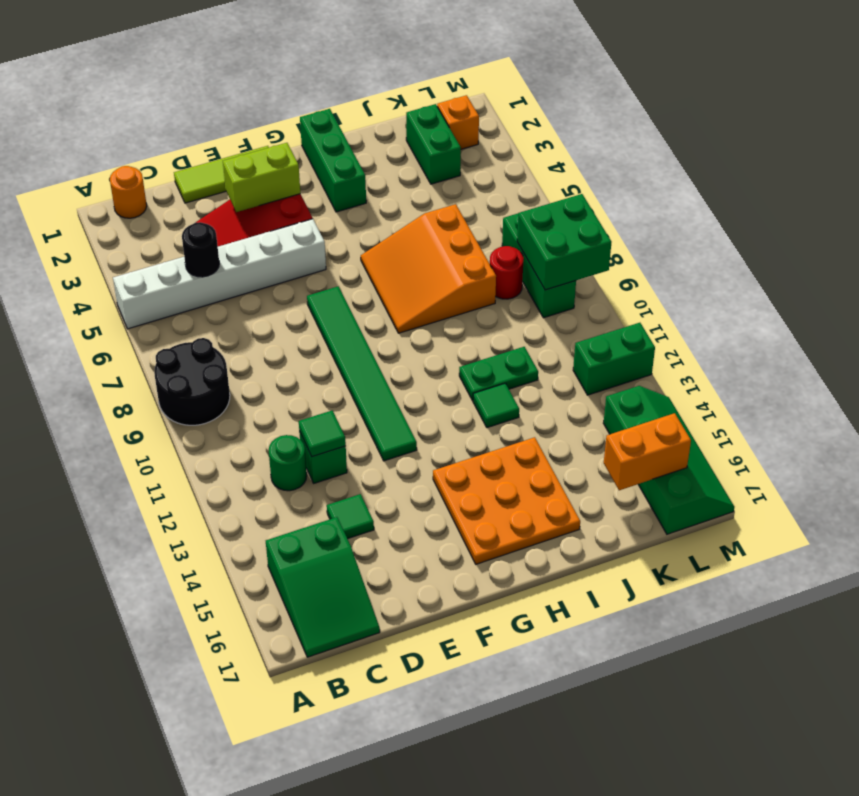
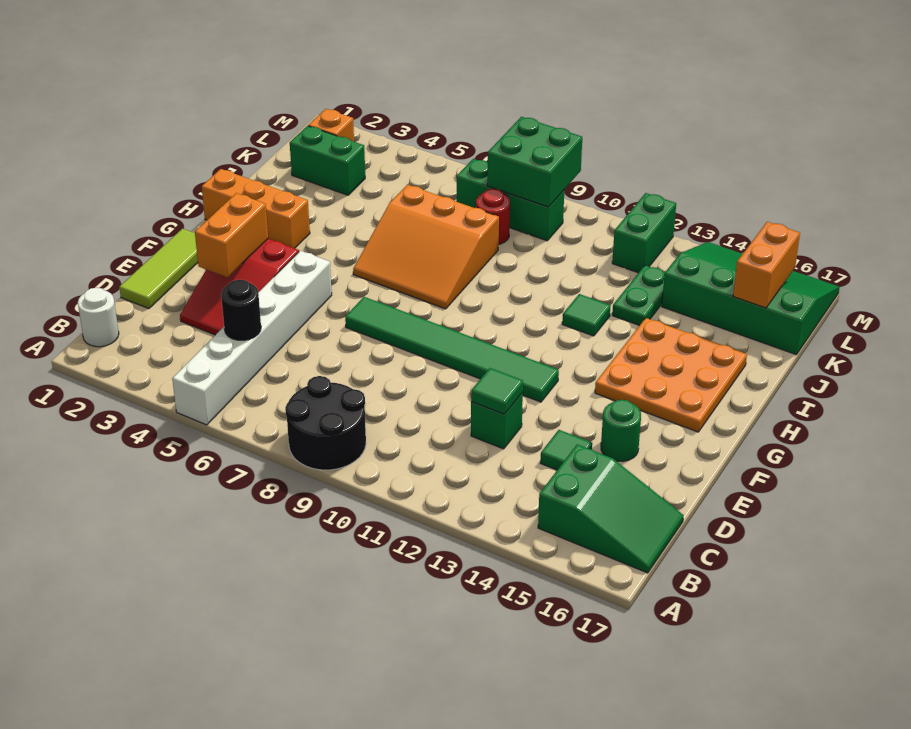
orange round brick B1 level 1 -> white round brick B1 level 1
green round brick C12 level 1 -> green round brick E15 level 1
lime brick E3:F3 level 2 -> orange brick E3:F3 level 2
green brick H1:H3 level 1 -> orange brick H1:H3 level 1
green plate I11:J11 level 1 -> green plate J13:K13 level 1
green slope L14:M17 level 1 top L -> green slope K14:M17 level 1 top K

